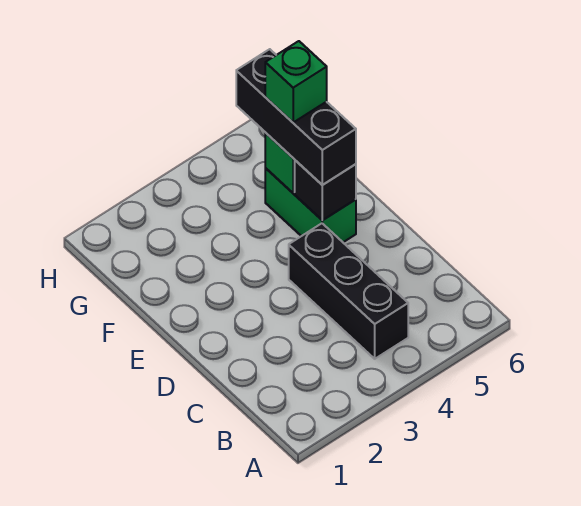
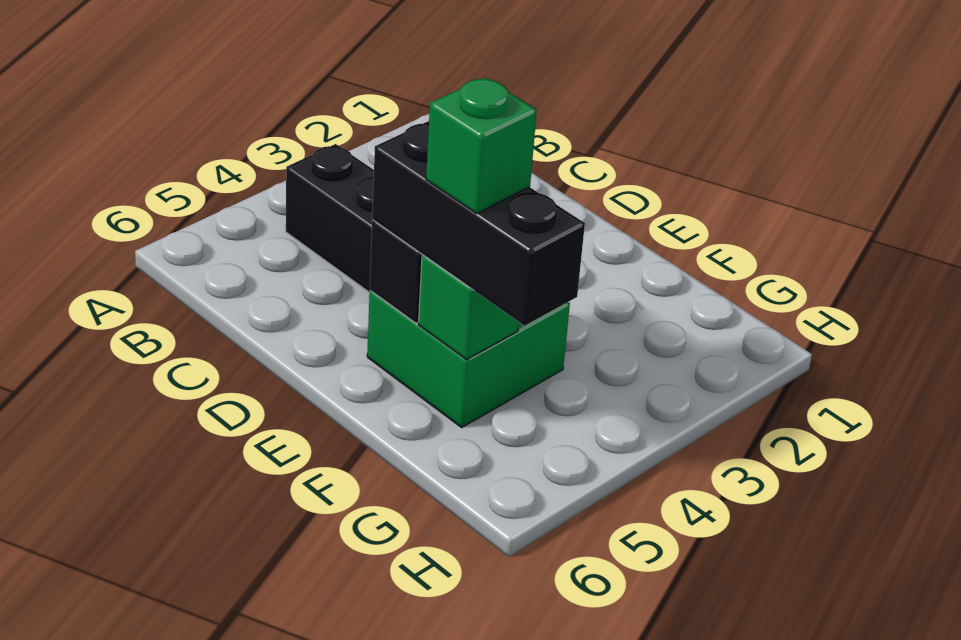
green brick E5:F5 level 1 -> green brick E4:F5 level 1

